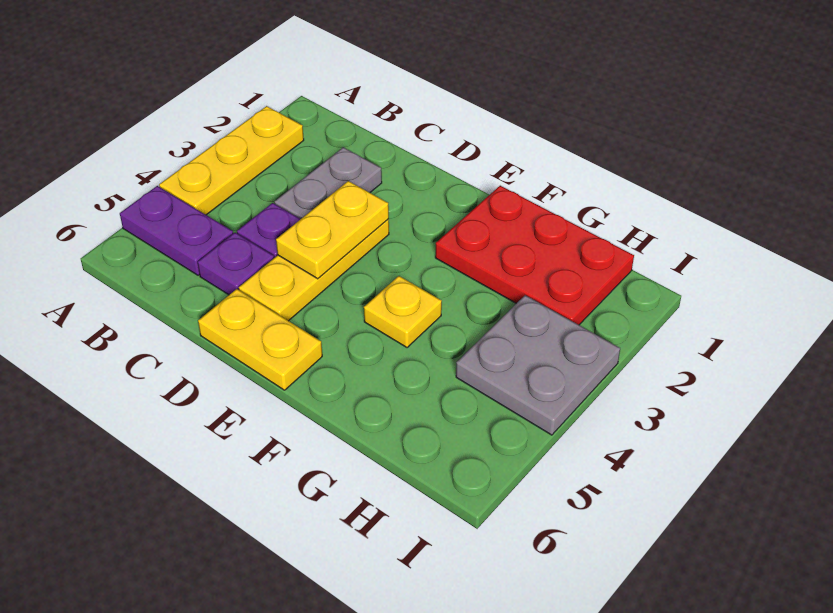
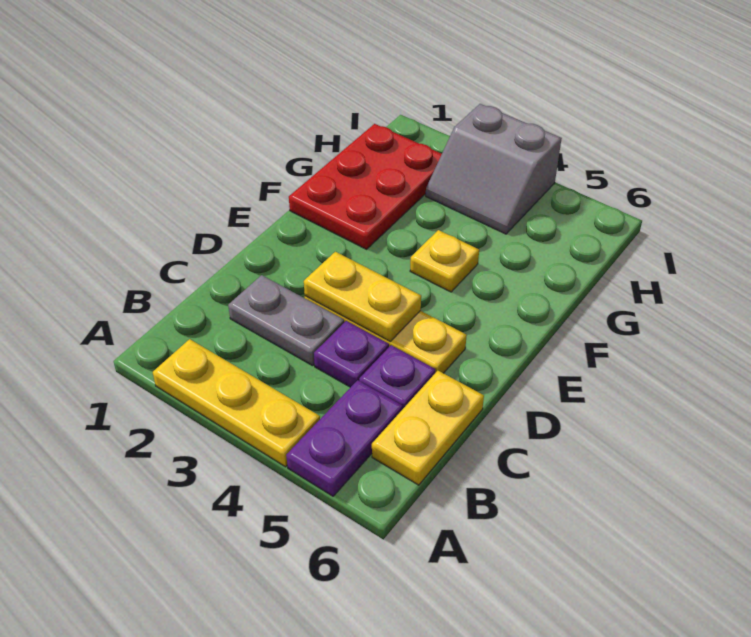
yellow plate D6:E6 level 1 -> yellow plate B6:C6 level 1
grey plate H3:I4 level 1 -> grey slope H3:I4 level 1 top I

